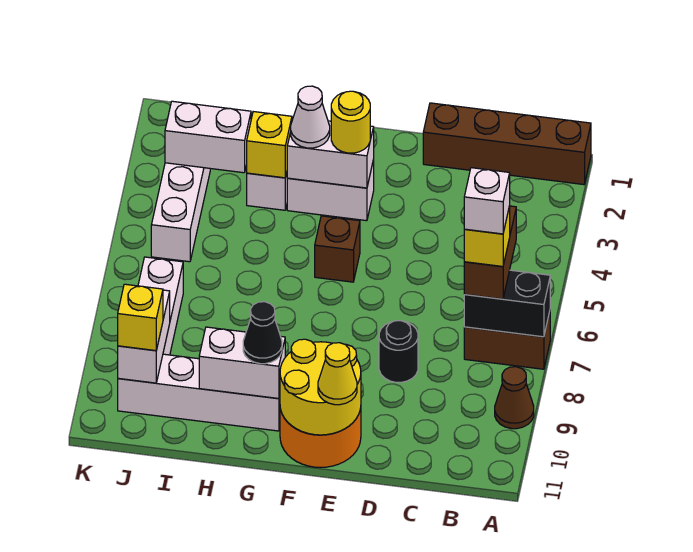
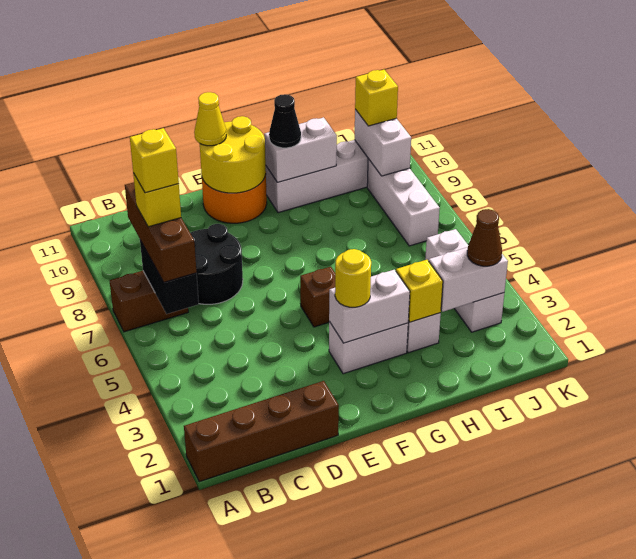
black brick A7:B7 level 2 -> black brick B6:B7 level 2
brown cone A9 level 1 -> brown cone J3 level 3
brown brick B6:B7 level 3 -> brown brick B6:B8 level 3
white brick B7 level 5 -> yellow brick B7 level 5
black round brick D8 level 1 -> black round brick C7:D8 level 1
white cone G3 level 3 -> none

